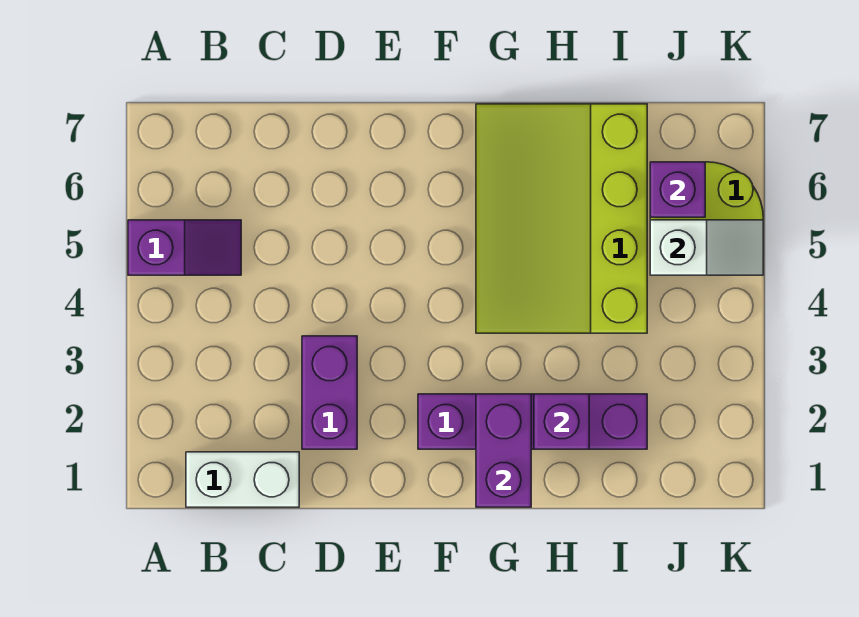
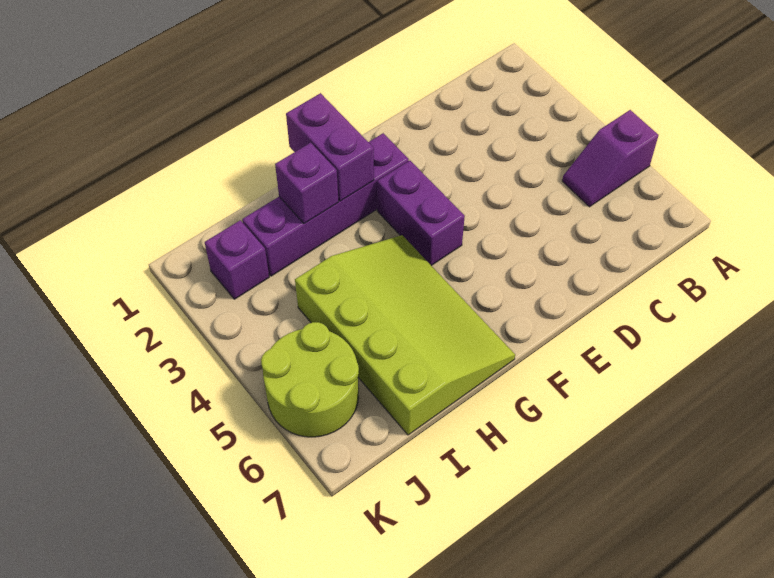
white brick B1:C1 level 1 -> none
purple brick D2:D3 level 1 -> purple brick F3:F4 level 1
white slope J5:K5 level 2 top J -> none
purple brick J6 level 2 -> purple brick J2 level 1

